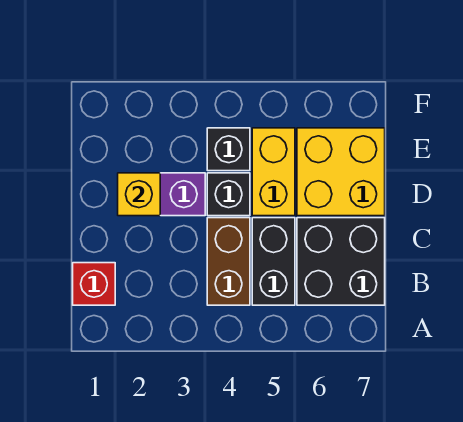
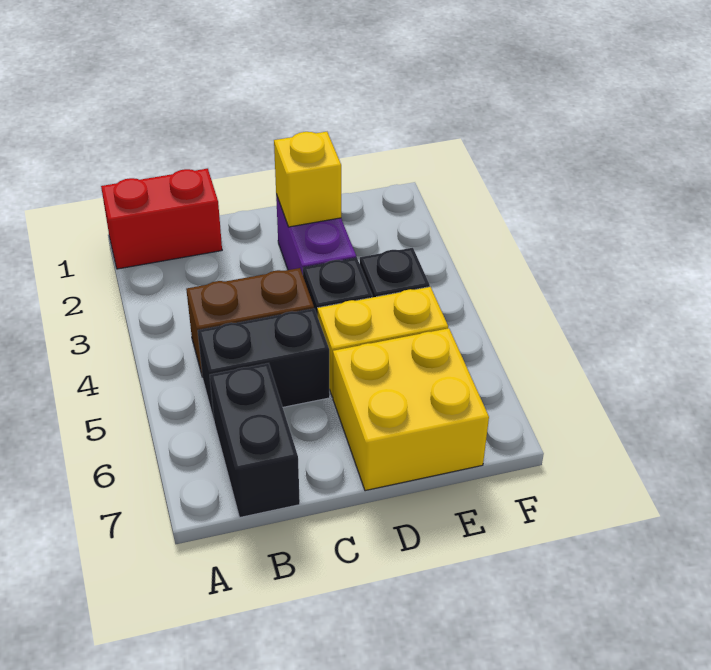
red brick B1 level 1 -> red brick A1:B1 level 1
black brick B6:C7 level 1 -> black brick B6:B7 level 1

